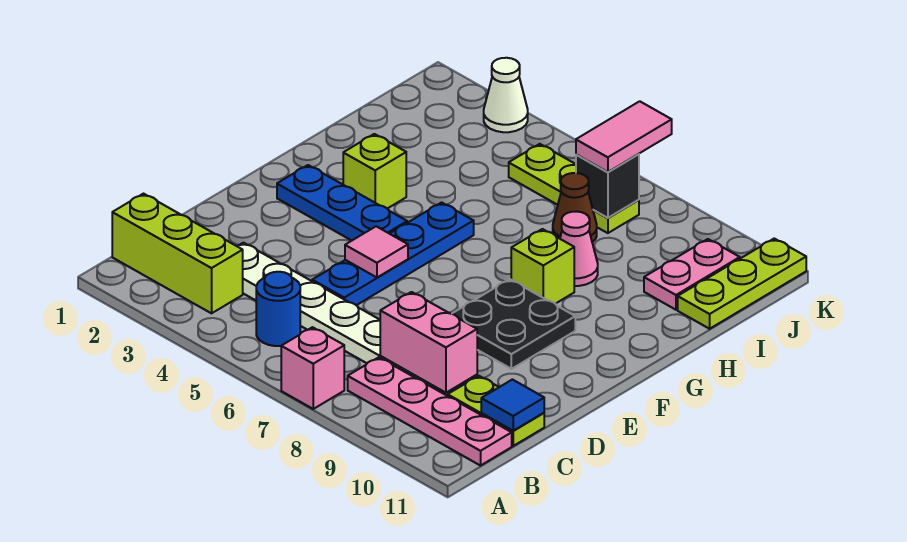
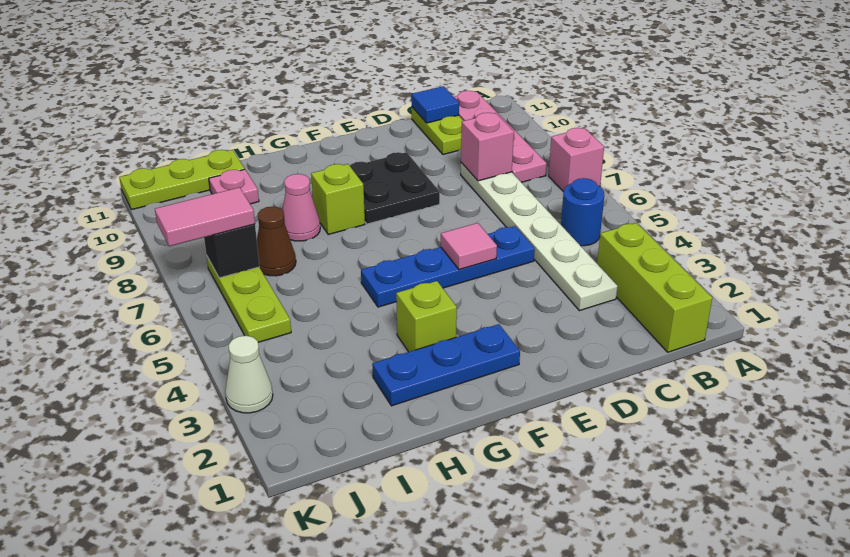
pink brick C8:C9 level 2 -> pink brick C8 level 2
blue plate F2:F4 level 1 -> blue plate F2:H2 level 1
pink plate I10:J10 level 1 -> pink plate I10 level 1

